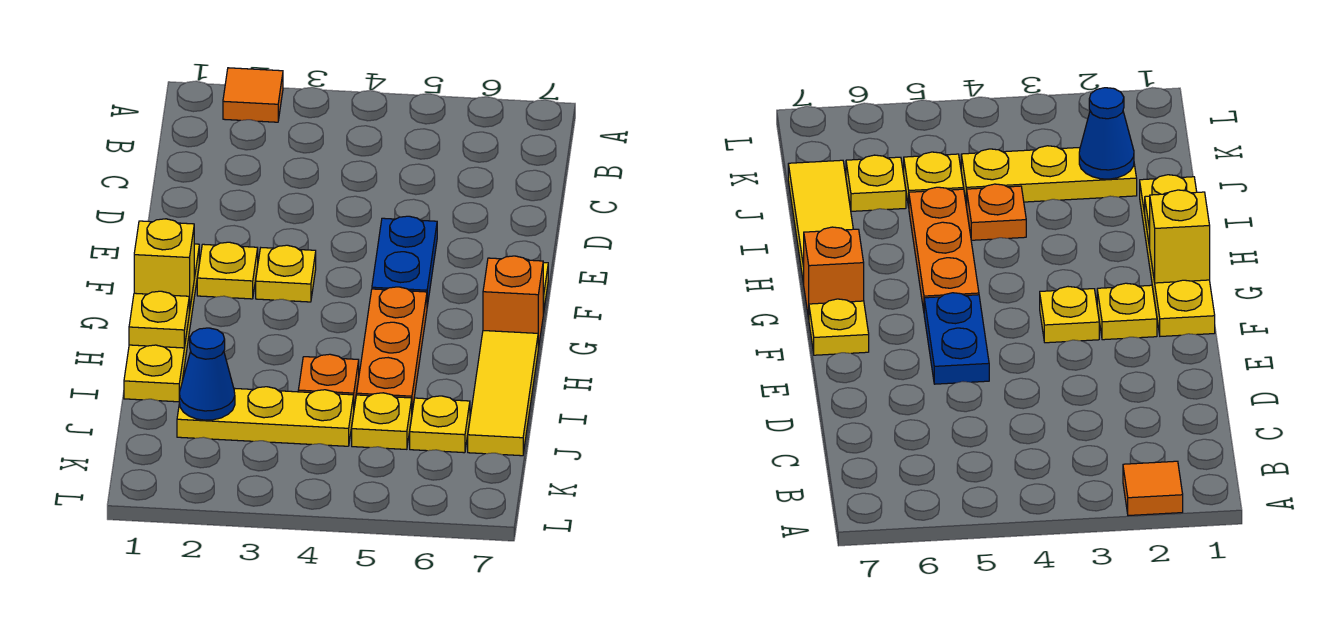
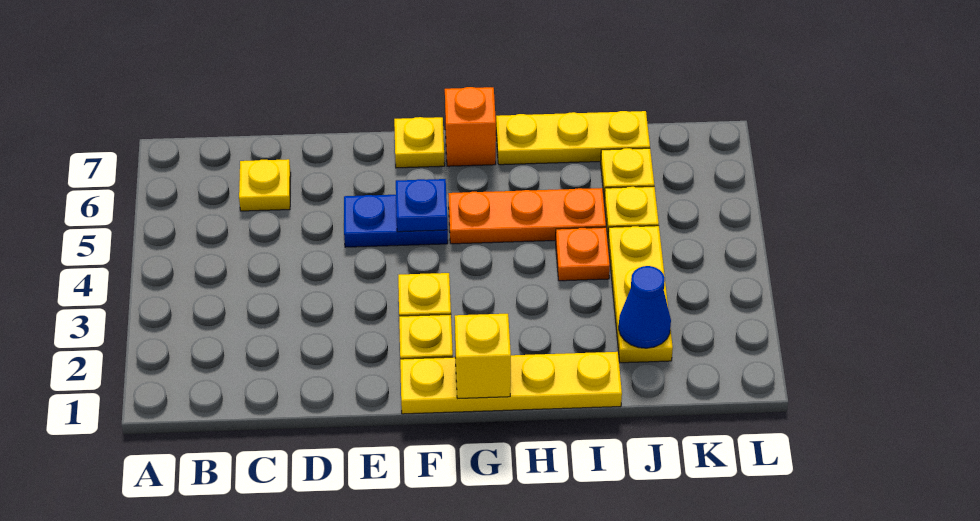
orange tile A2 level 1 -> none
none -> blue plate F5 level 2
yellow plate H1 level 2 -> yellow plate C6 level 1
yellow tile H7:J7 level 1 -> yellow plate H7:J7 level 1

